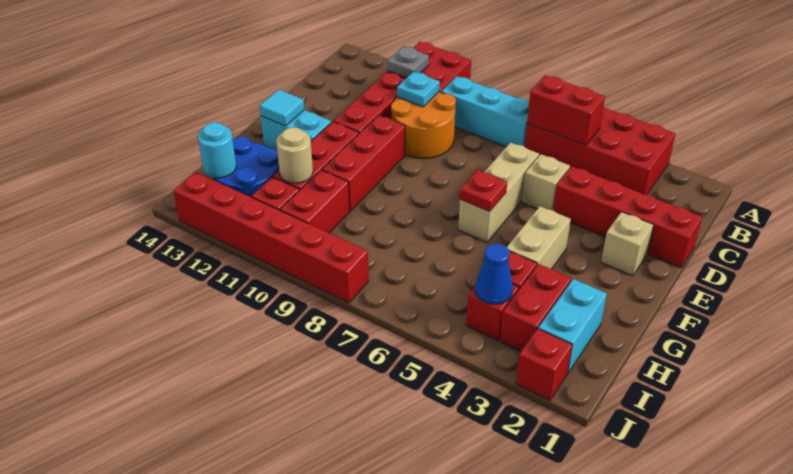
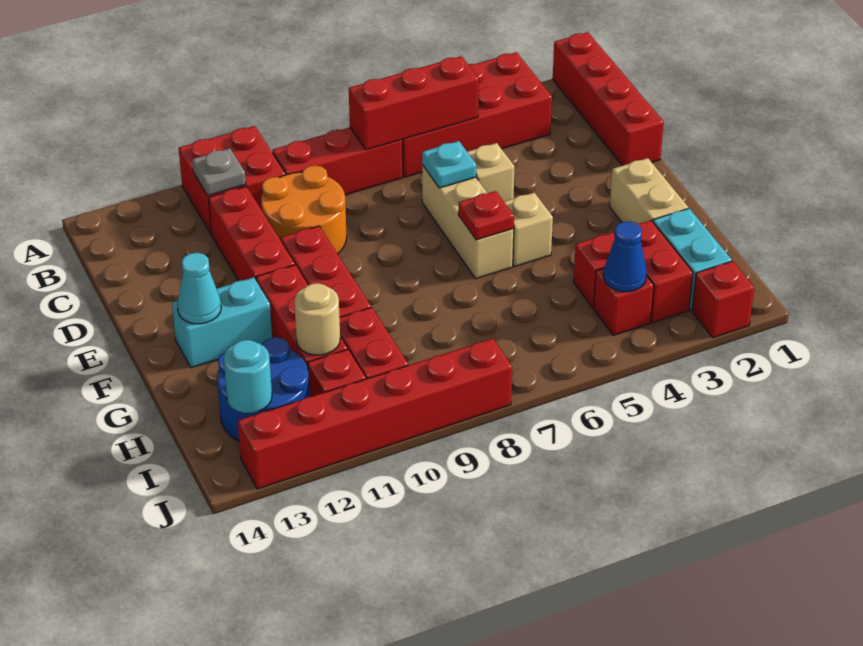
red brick B5:B6 level 2 -> red brick B5:B7 level 2
cyan brick B7:B9 level 1 -> red brick B7:B9 level 1
cyan plate C10 level 2 -> cyan plate D6 level 2
red brick D1:D4 level 1 -> red brick A1:D1 level 1
tan brick E2 level 1 -> tan brick F5 level 1
tan brick F4:G4 level 1 -> tan brick F2:G2 level 1
cyan tile F13 level 2 -> cyan cone F13 level 2

